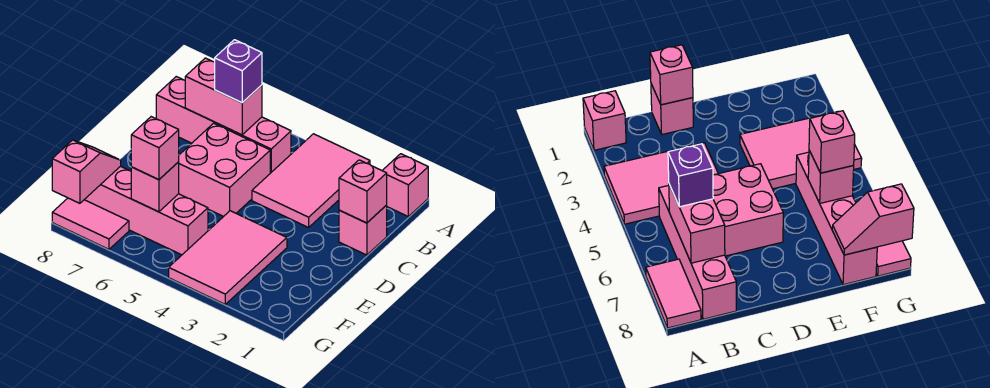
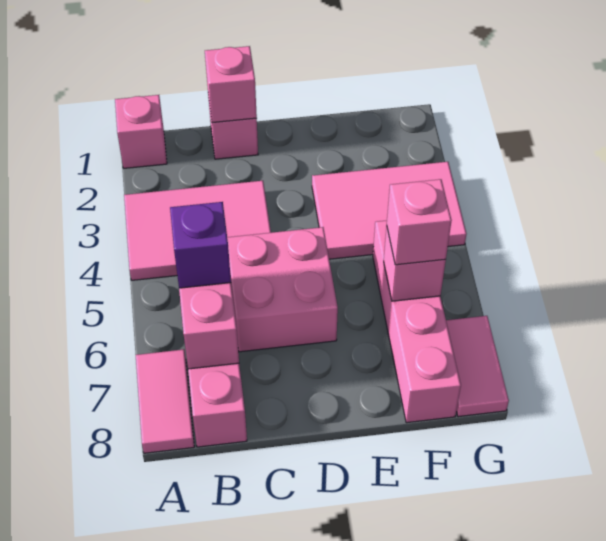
pink slope F8:G8 level 2 top G -> none

